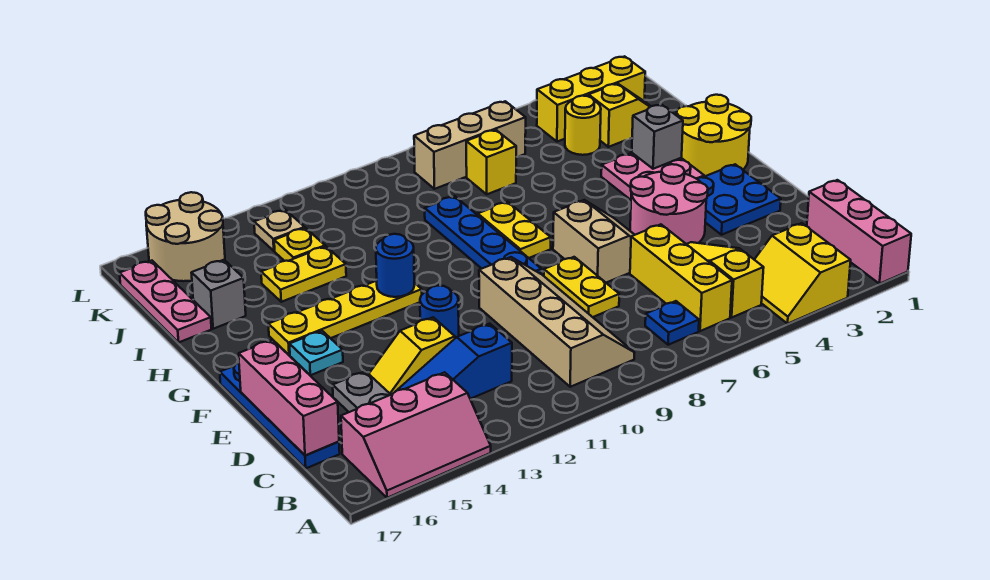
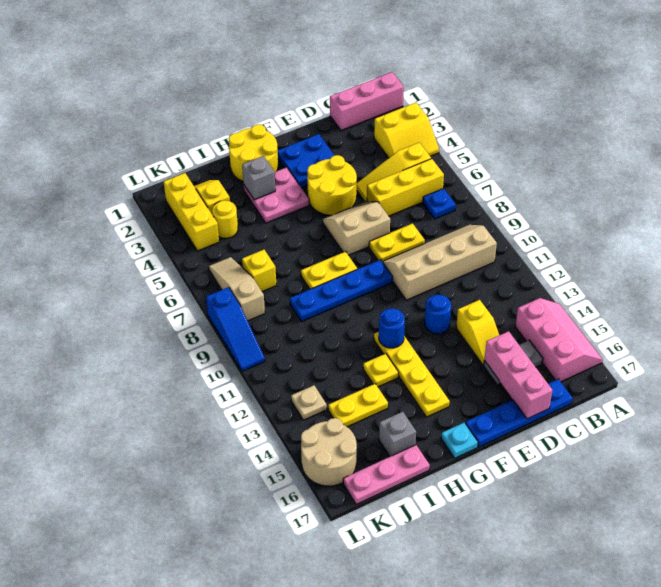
blue slope C12:C14 level 1 top 12 -> blue slope L8:L10 level 1 top 8
pink brick C17:E17 level 2 -> pink brick D15:D17 level 2
pink round brick E4:F5 level 1 -> yellow round brick E4:F5 level 1
cyan plate F15 level 1 -> cyan plate G17 level 1
yellow plate I13:I14 level 1 -> yellow plate I14:J14 level 1
yellow plate J13 level 1 -> yellow plate H13 level 1
tan brick K6:K8 level 1 -> tan slope K6:K8 level 1 top 8

